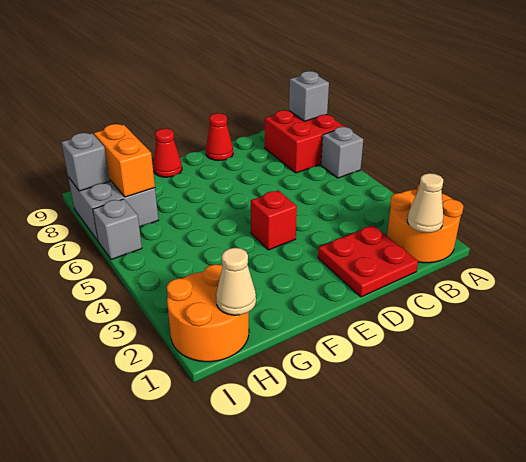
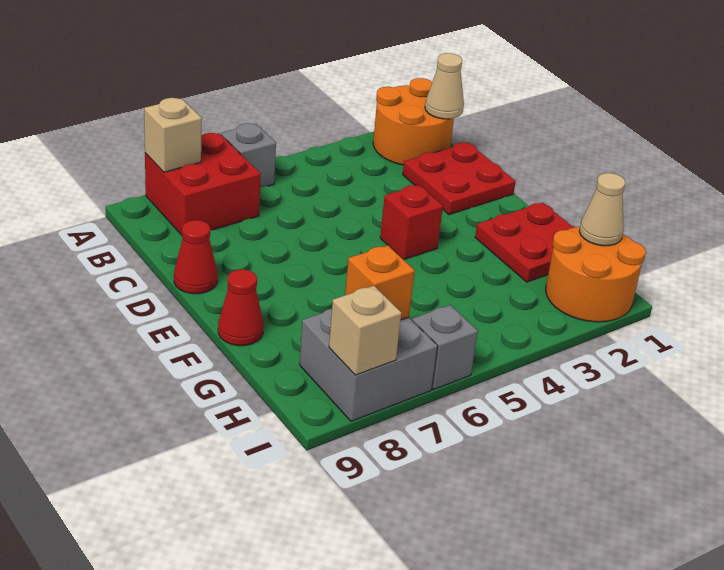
grey brick A8 level 2 -> tan brick A8 level 2
none -> red plate F1:G2 level 1
orange brick H7:H8 level 2 -> orange brick H7 level 2
grey brick I8 level 2 -> tan brick I8 level 2

